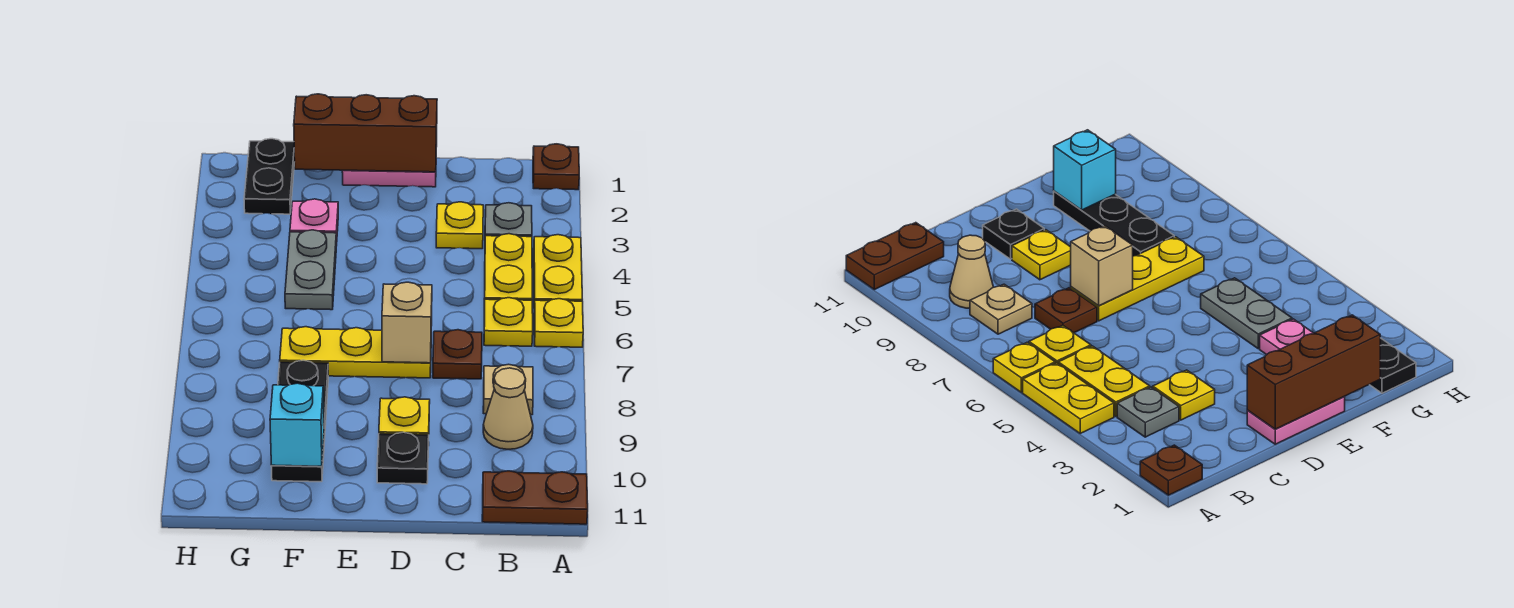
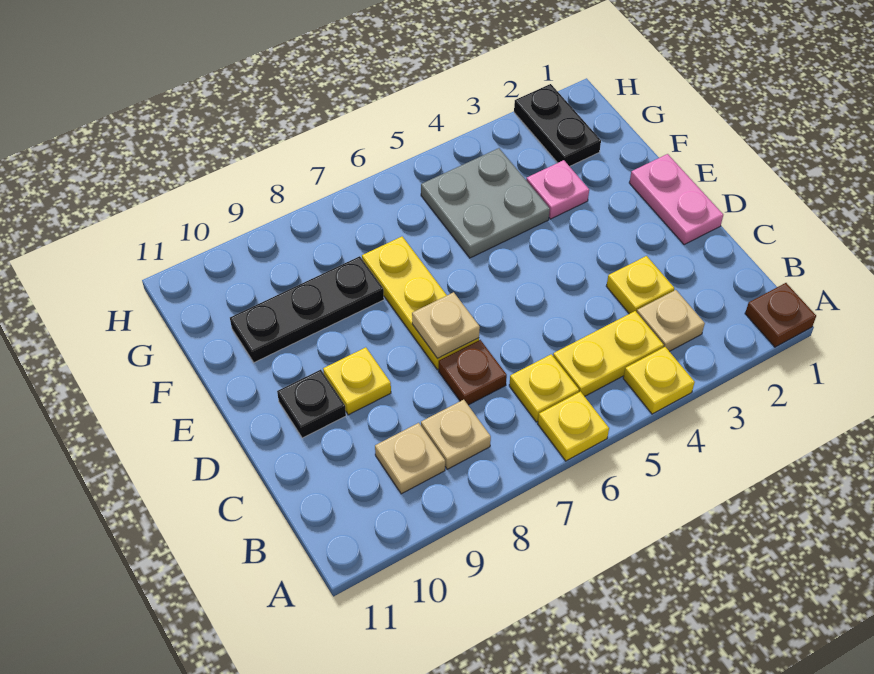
yellow plate A4:A5 level 1 -> yellow plate A4 level 1
brown plate A11:B11 level 1 -> none
grey plate B3 level 1 -> tan plate B3 level 1
tan cone B9 level 1 -> tan plate B9 level 1
brown brick D1:F1 level 2 -> none
tan brick D7 level 2 -> tan plate D7 level 2
grey plate F4:F5 level 1 -> grey plate F4:G5 level 1
cyan brick F10 level 2 -> none
black plate G1:G2 level 1 -> black plate G2:H2 level 1

